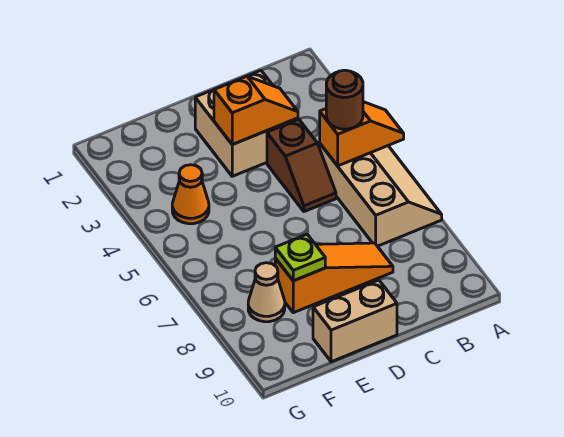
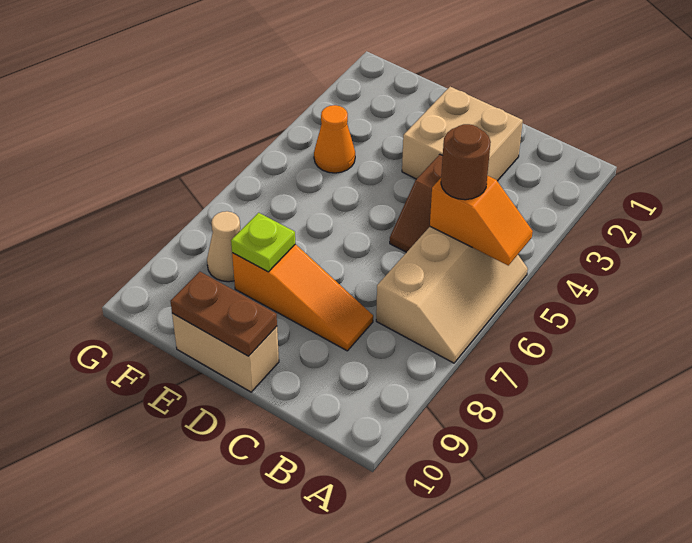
orange slope C3:D3 level 2 top D -> none
none -> brown plate D10:E10 level 2

